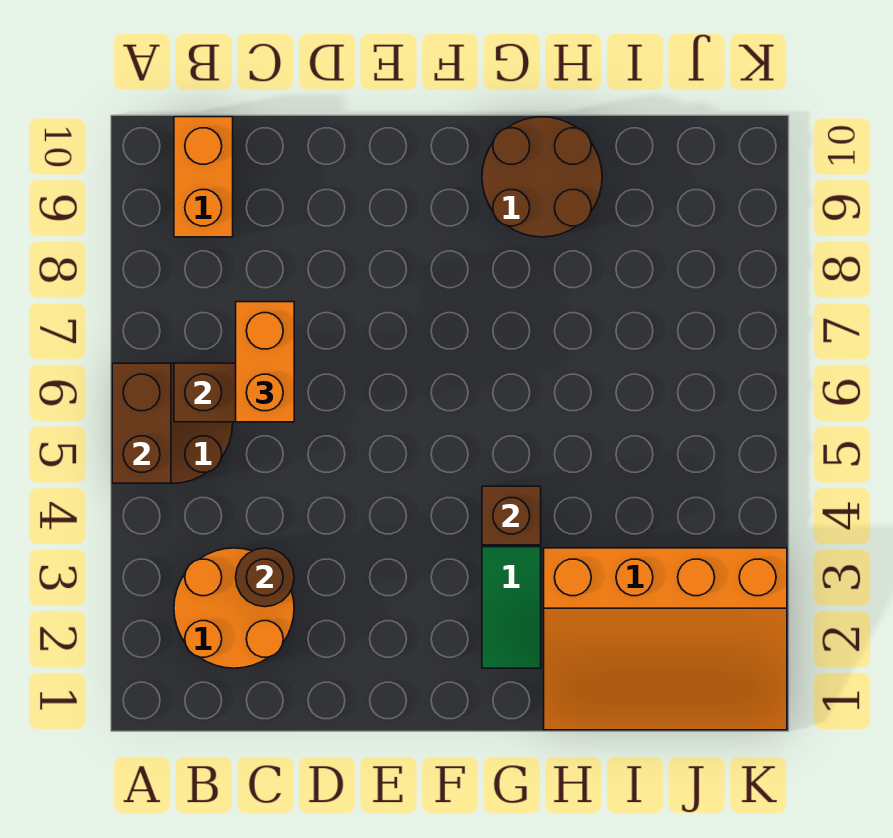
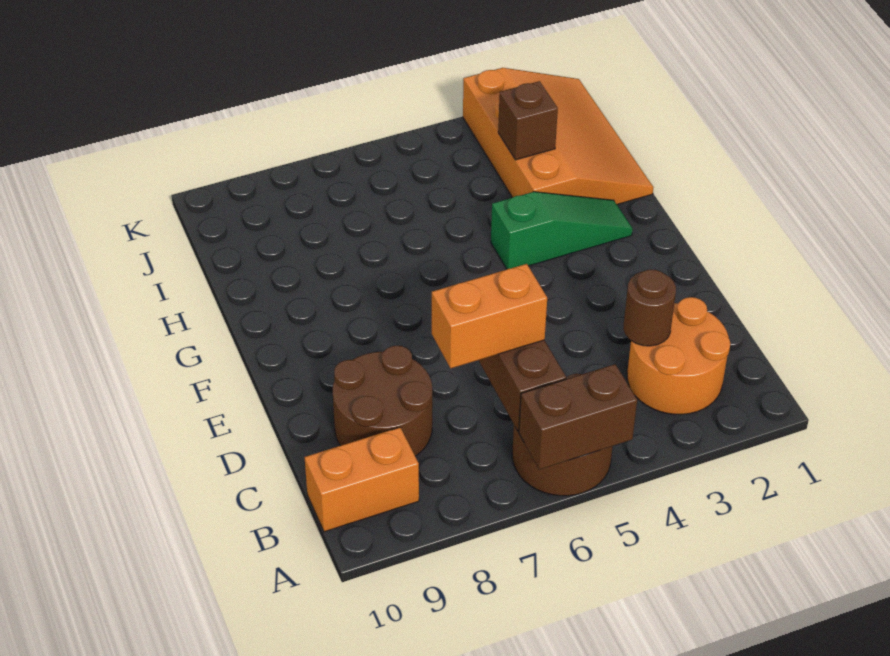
brown brick G4 level 2 -> brown brick I3 level 2
brown round brick G9:H10 level 1 -> brown round brick C8:D9 level 1

